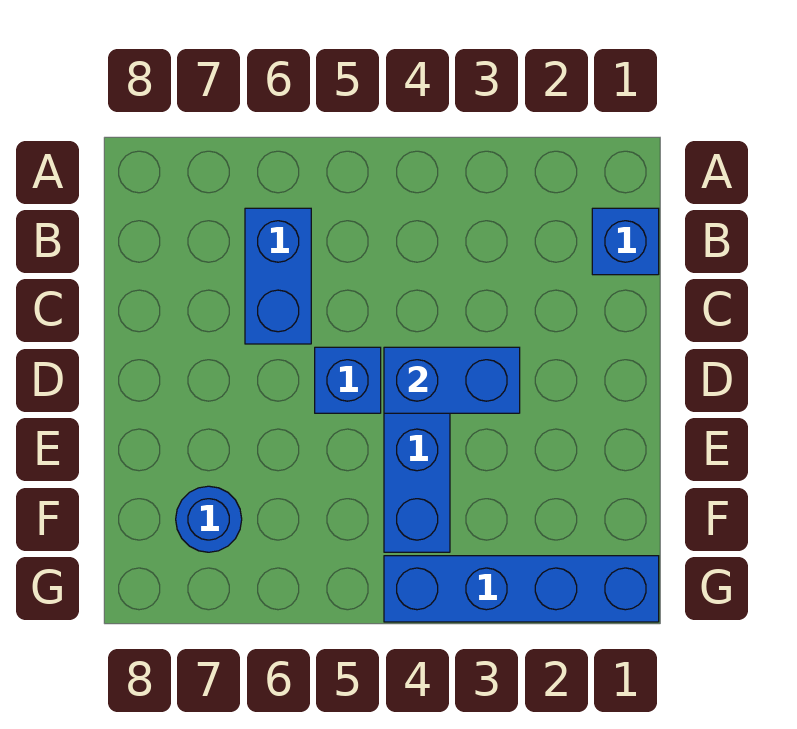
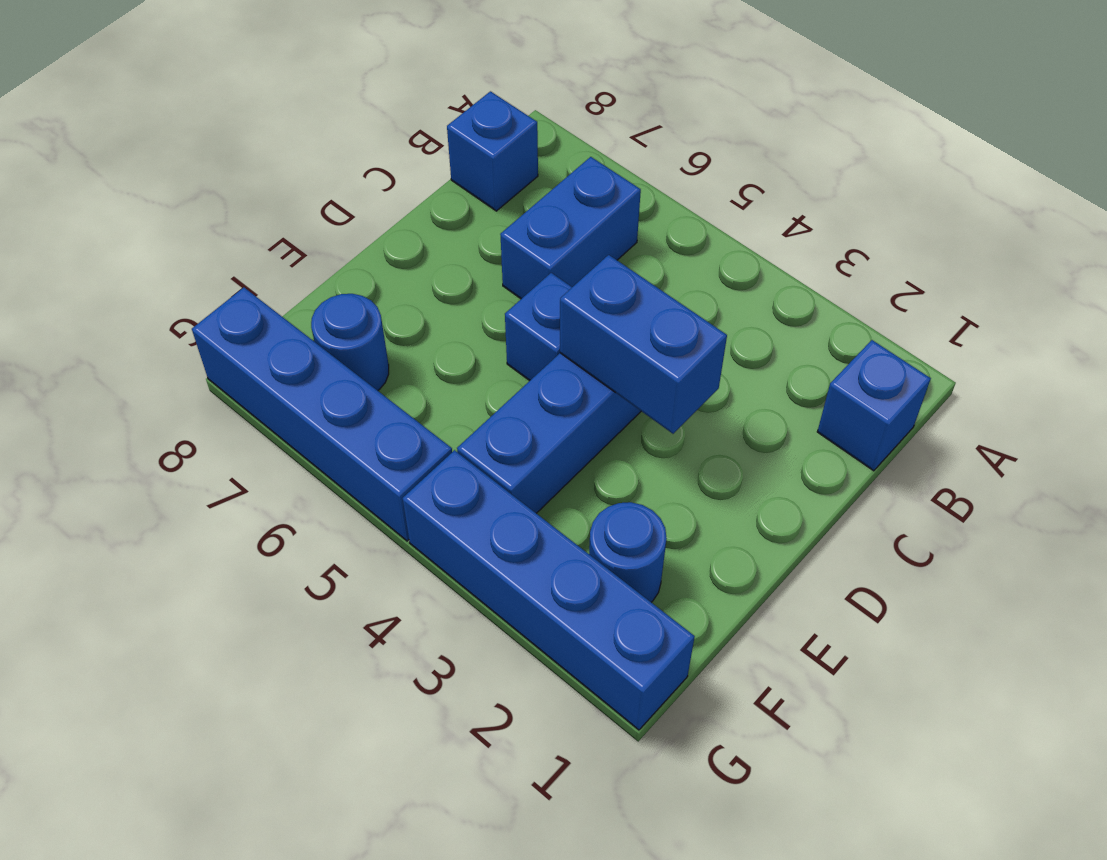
none -> blue brick B8 level 1
none -> blue round brick F2 level 1
none -> blue brick G5:G8 level 1

